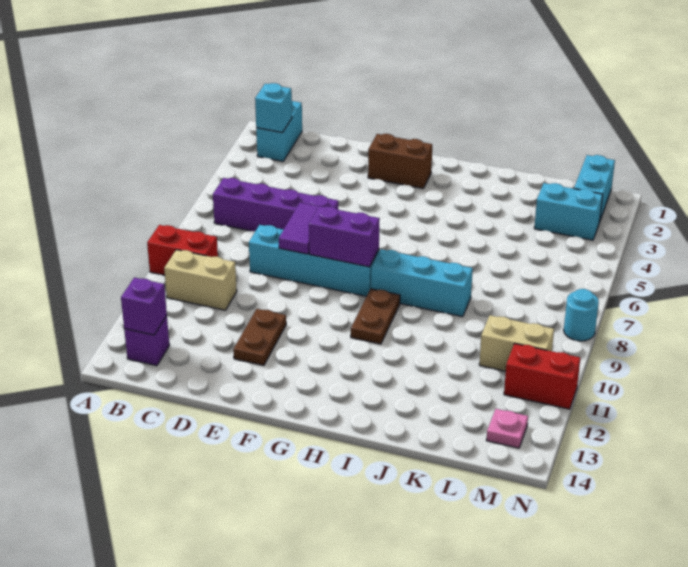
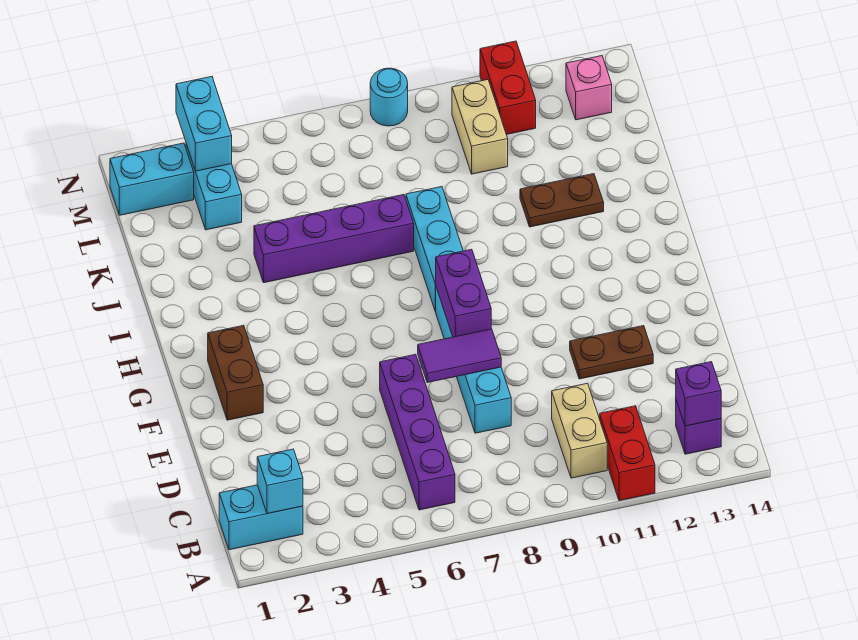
red brick A9:B9 level 1 -> red brick A11:B11 level 1
brown plate H9:H10 level 1 -> brown plate J11:J12 level 1
none -> purple brick J4:J7 level 1
none -> cyan brick M3:N3 level 2
pink plate M13 level 1 -> pink brick M13 level 1

